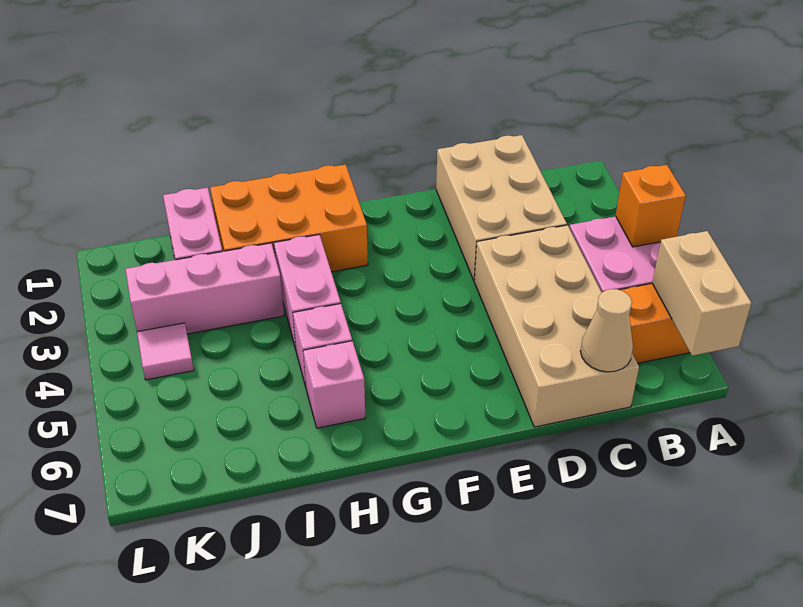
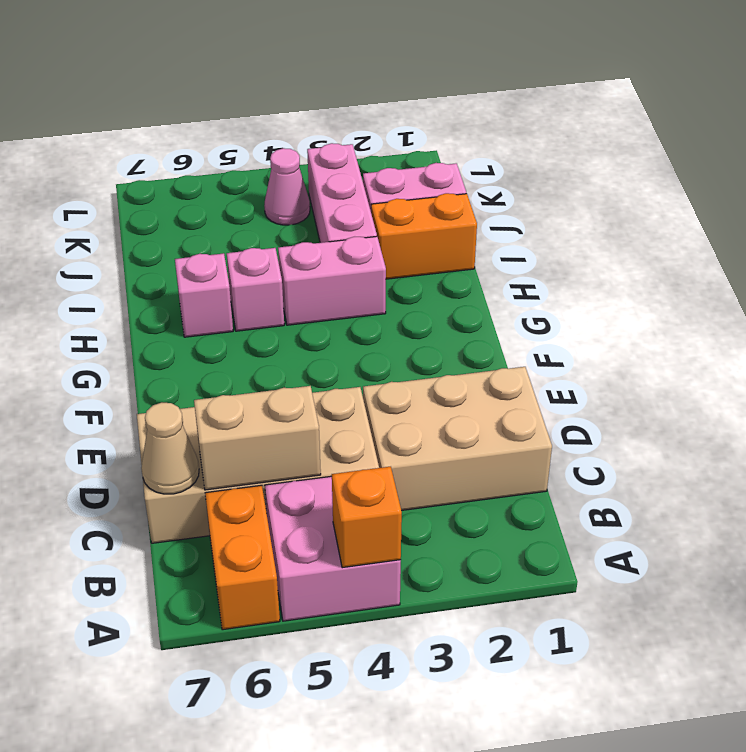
tan brick A6:A7 level 2 -> tan brick C5:C6 level 2
orange brick G1:I2 level 1 -> orange brick I1:I2 level 1
pink tile K4 level 1 -> pink cone K4 level 1

